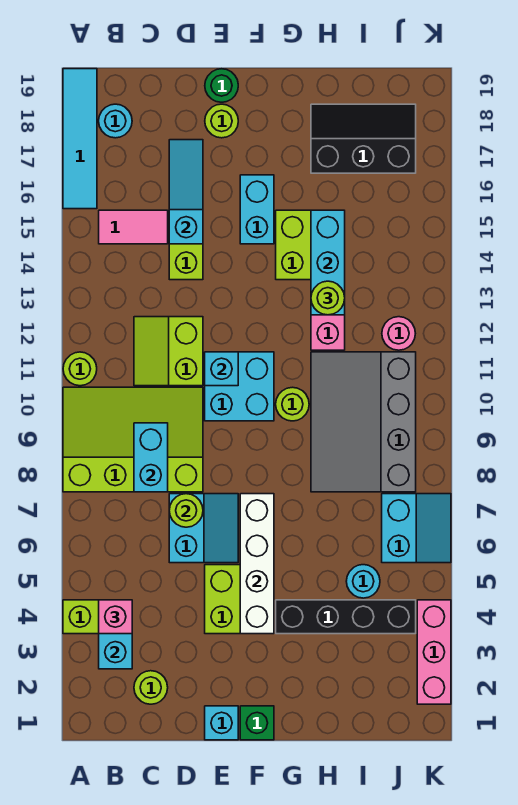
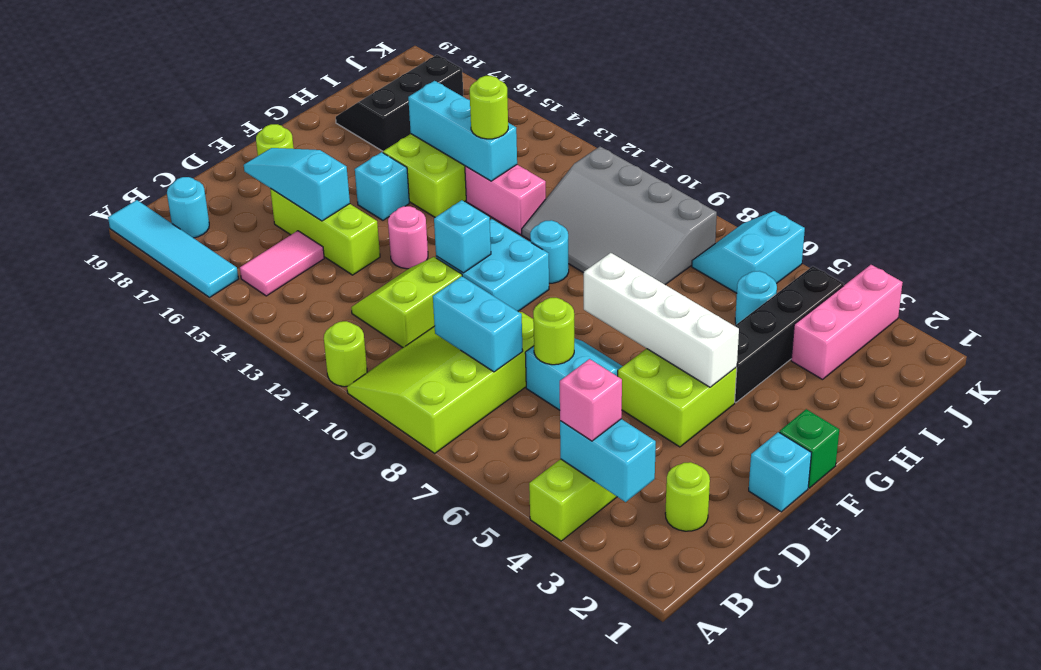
lime slope C11:D12 level 1 top D -> lime slope C11:D12 level 1 top 11
green round brick E19 level 1 -> none
cyan brick F15:F16 level 1 -> cyan brick F15 level 1
lime round brick G10 level 1 -> cyan round brick G10 level 1
cyan slope J6:K7 level 1 top J -> cyan slope J6:K7 level 1 top 6
pink round brick J12 level 1 -> pink round brick E13 level 1
pink brick K2:K4 level 1 -> pink brick I3:K3 level 1

